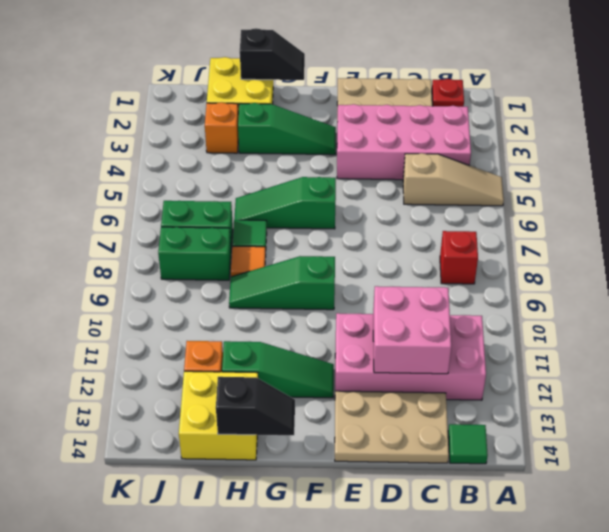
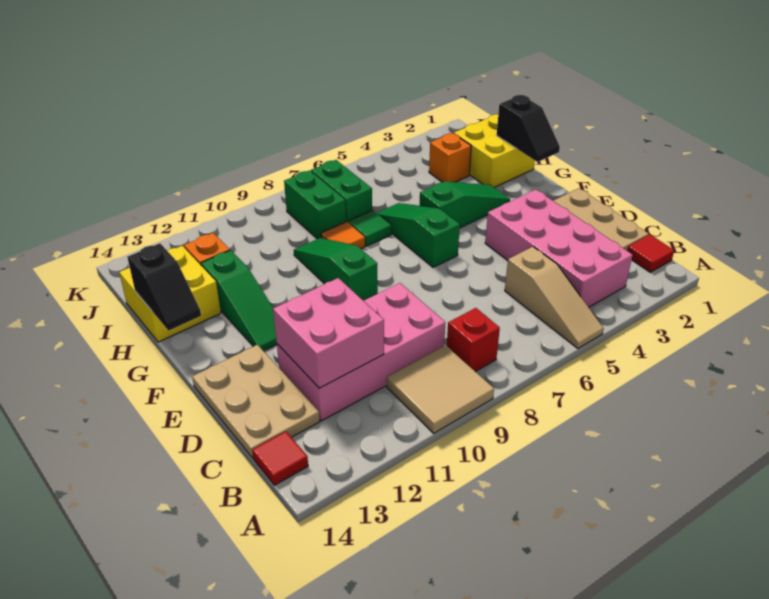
none -> tan tile A9:B10 level 1
red plate B1 level 1 -> red tile B1 level 1
pink brick B11:E12 level 1 -> pink brick C9:D12 level 1
green tile B14 level 1 -> red tile B14 level 1
green slope F3:H3 level 1 top H -> green slope G3:G5 level 1 top 5

